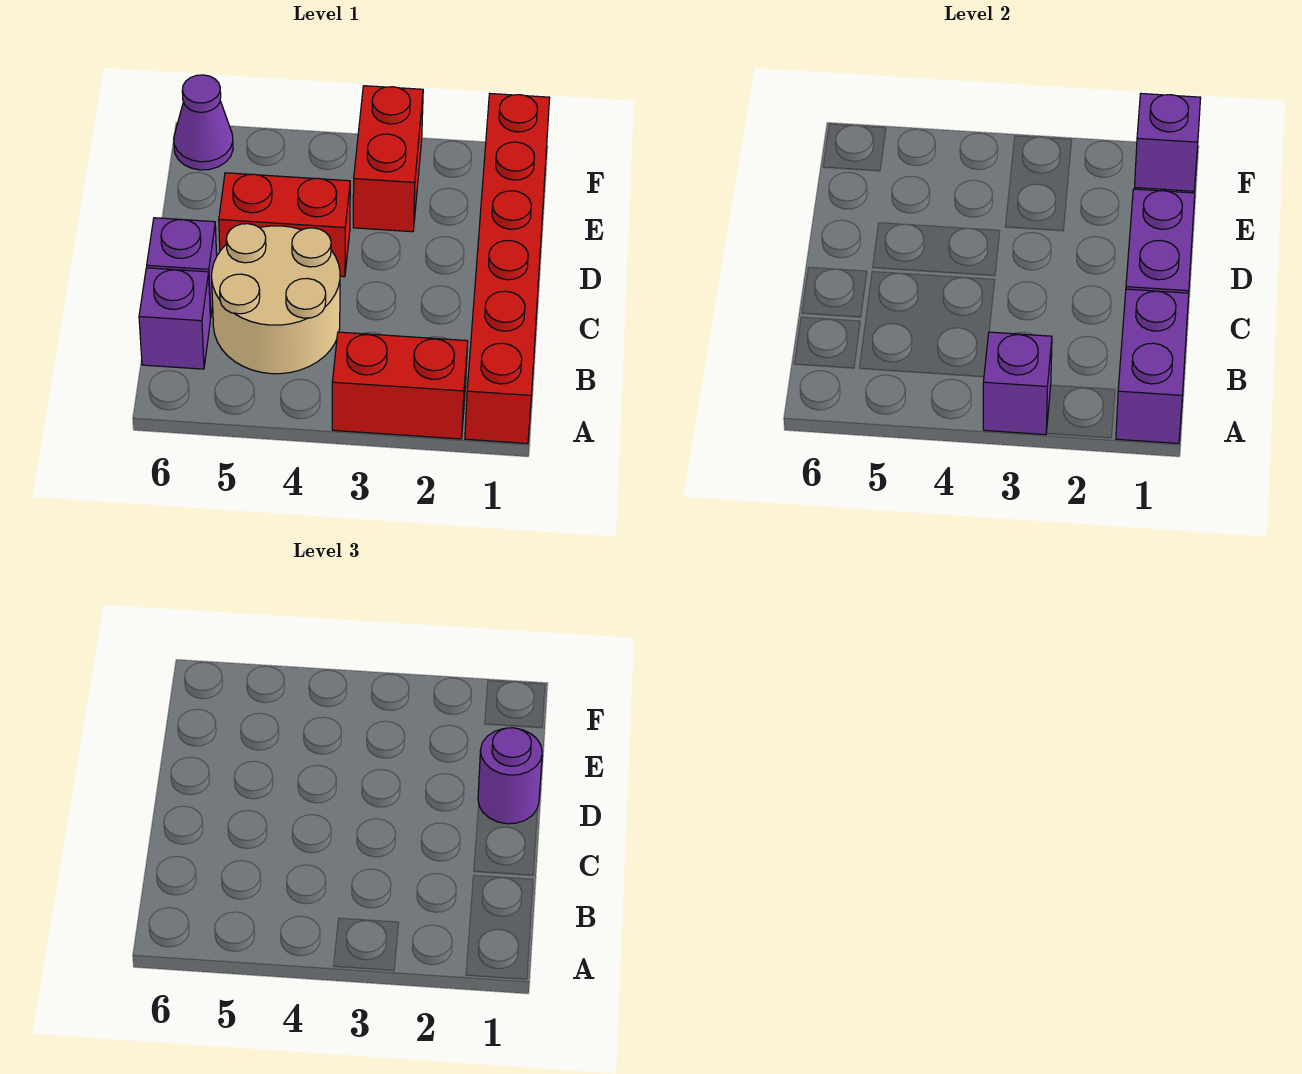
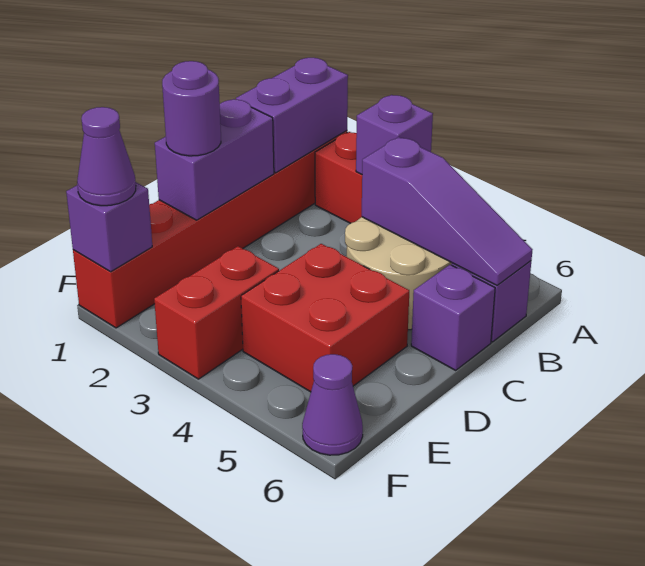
none -> purple slope B4:B6 level 2 top 4
red brick D4:D5 level 1 -> red brick D4:E5 level 1
none -> purple cone F1 level 3

